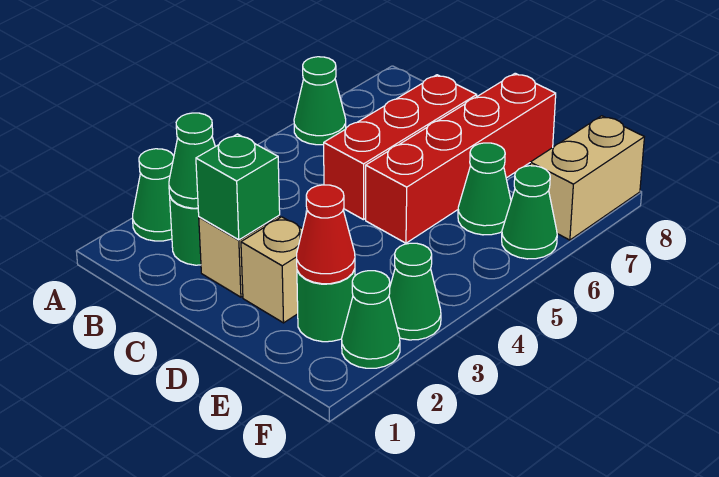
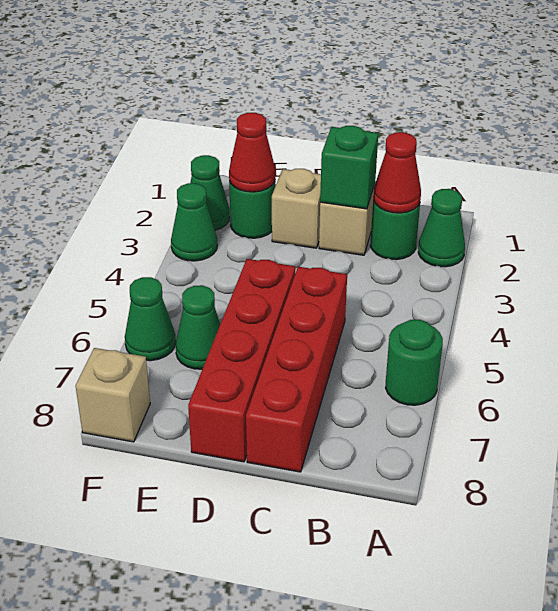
green cone A6 level 1 -> green round brick A6 level 1
green cone B2 level 2 -> red cone B2 level 2
red brick C5:C7 level 1 -> red brick C5:C8 level 1
tan brick F7:F8 level 1 -> tan brick F8 level 1

